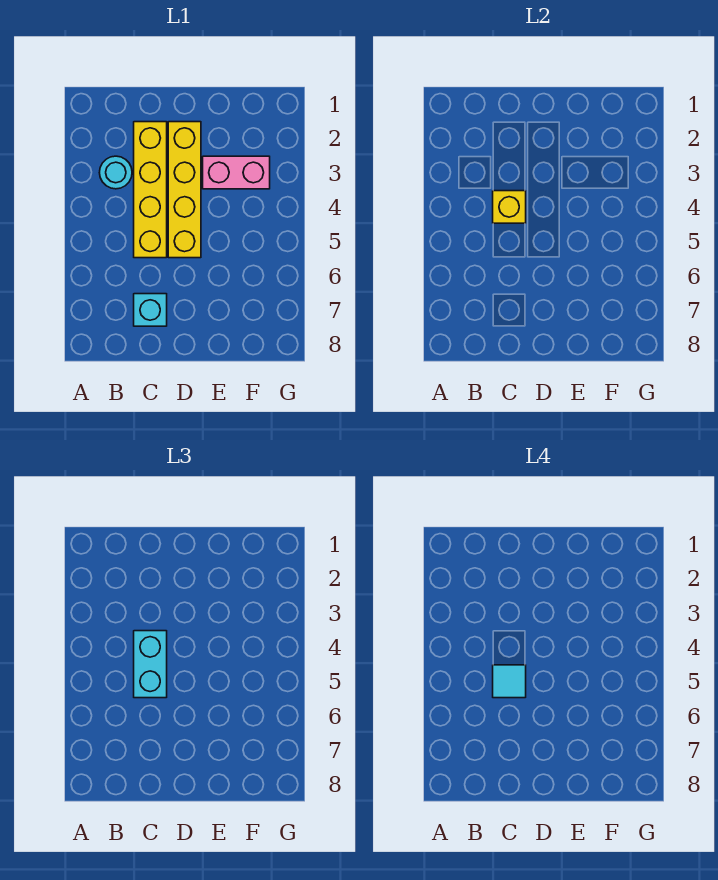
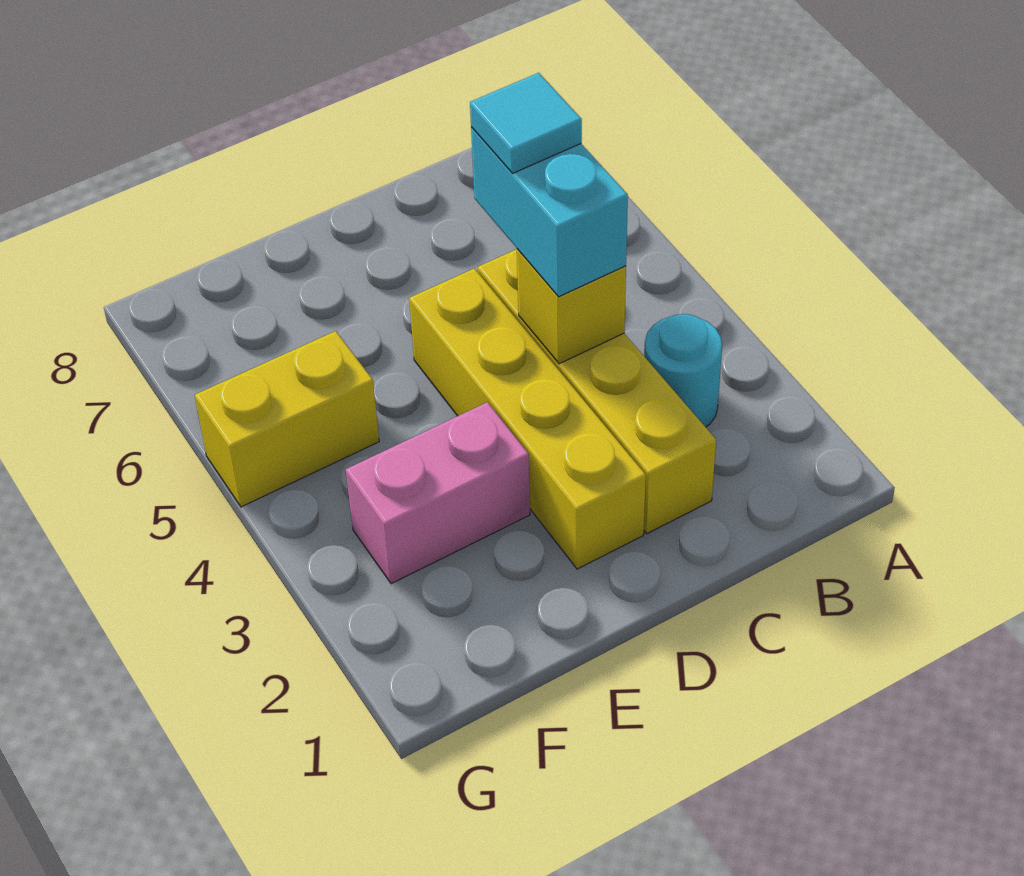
cyan brick C7 level 1 -> none
none -> yellow brick F5:G5 level 1

